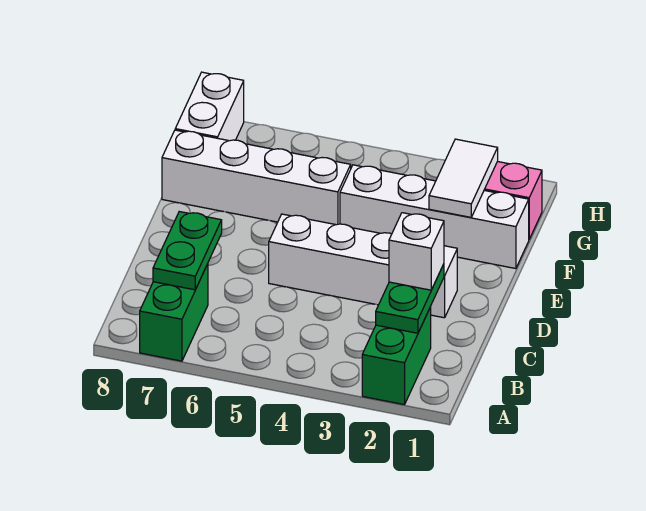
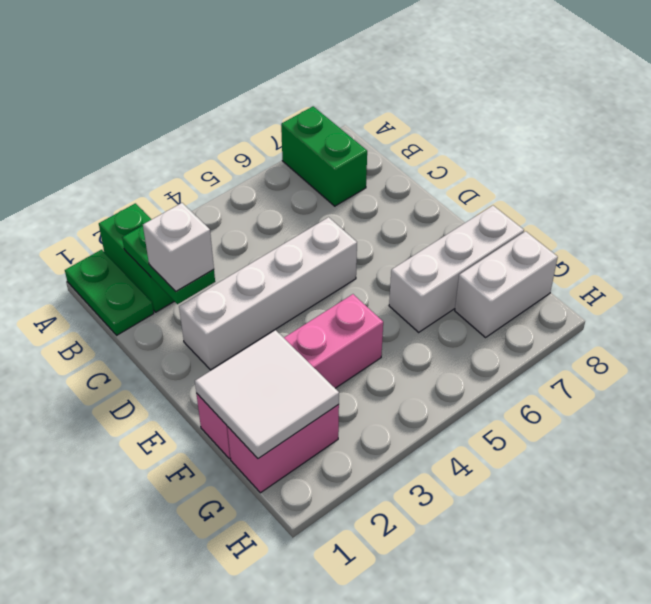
green plate B7:C7 level 2 -> green plate A1:B1 level 1
white brick F1:F4 level 1 -> pink brick F1:F4 level 1
white tile F2:G2 level 2 -> white tile F1:G2 level 2
white brick F5:F8 level 1 -> white brick F6:F8 level 1
white brick G8:H8 level 1 -> white brick G7:G8 level 1

